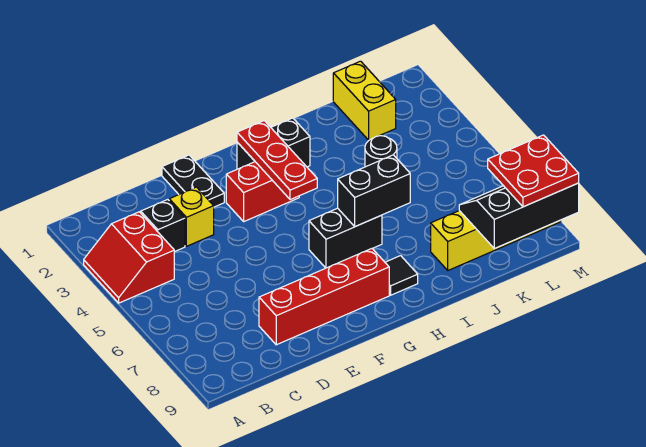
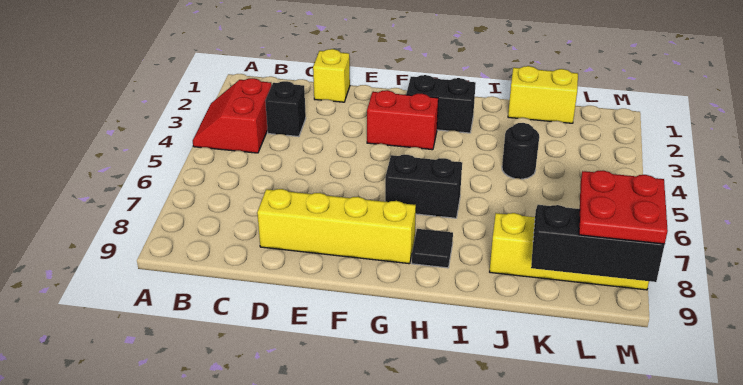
yellow brick D3 level 1 -> yellow brick D1 level 1
red brick D8:G8 level 1 -> yellow brick D8:G8 level 1
black plate E1:E2 level 1 -> none
red plate G2:G4 level 2 -> none
black brick H6:I6 level 2 -> none
yellow brick K1:K2 level 1 -> yellow brick J1:K1 level 1

